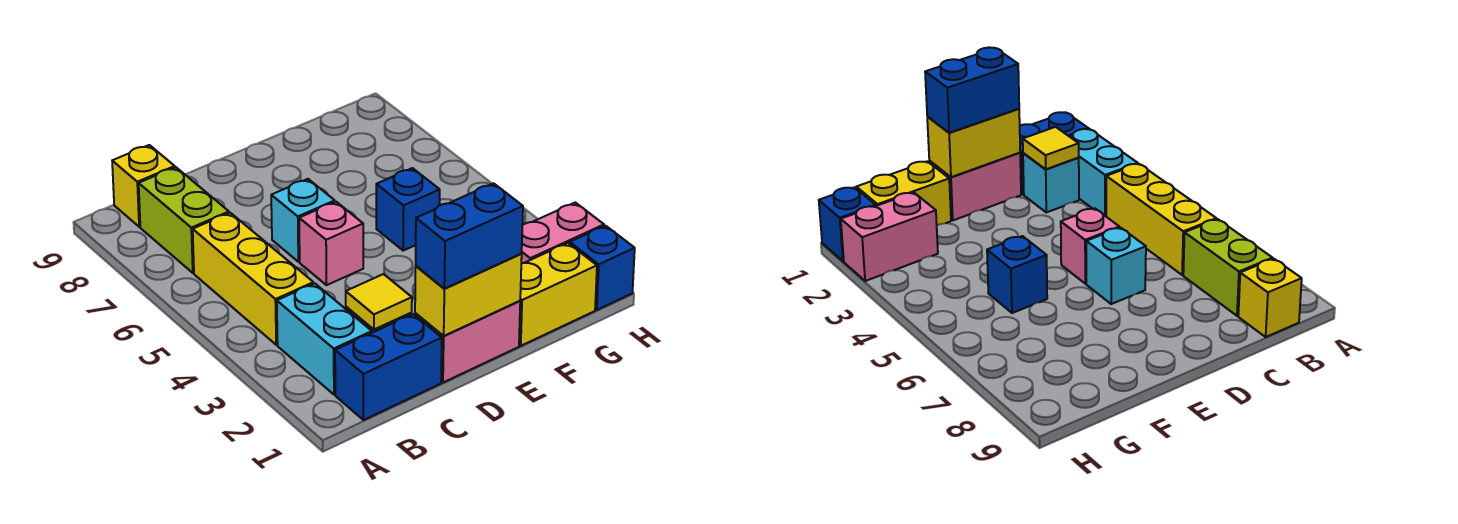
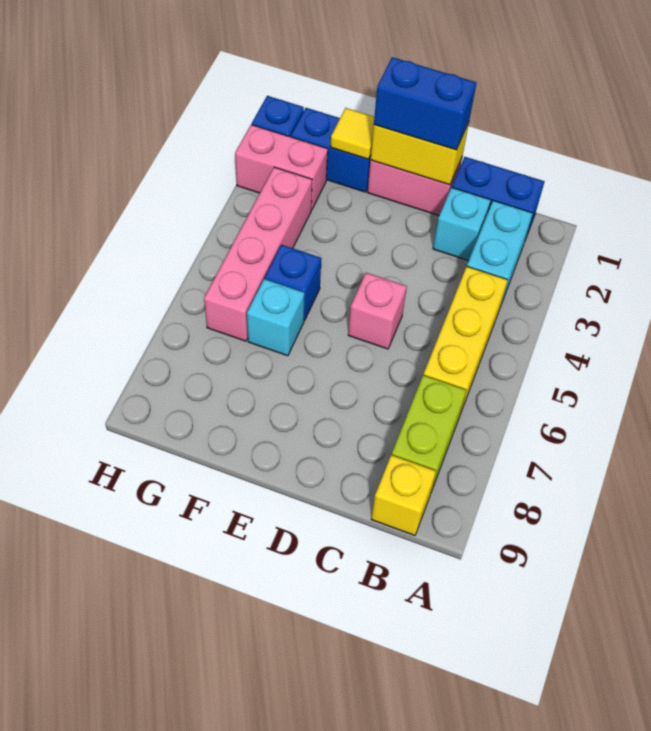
yellow tile C2 level 2 -> yellow tile F1 level 2
cyan brick D6 level 1 -> cyan brick F6 level 1
yellow brick F1:G1 level 1 -> blue brick F1:G1 level 1
none -> pink brick G3:G6 level 1

